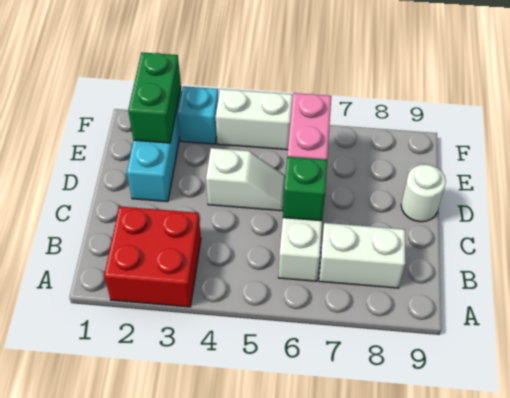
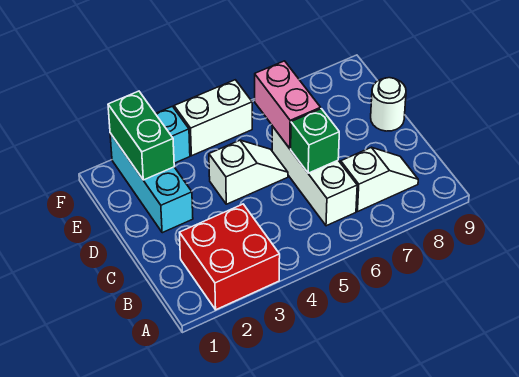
white brick B7:B8 level 1 -> white slope B7:B8 level 1 top 7

